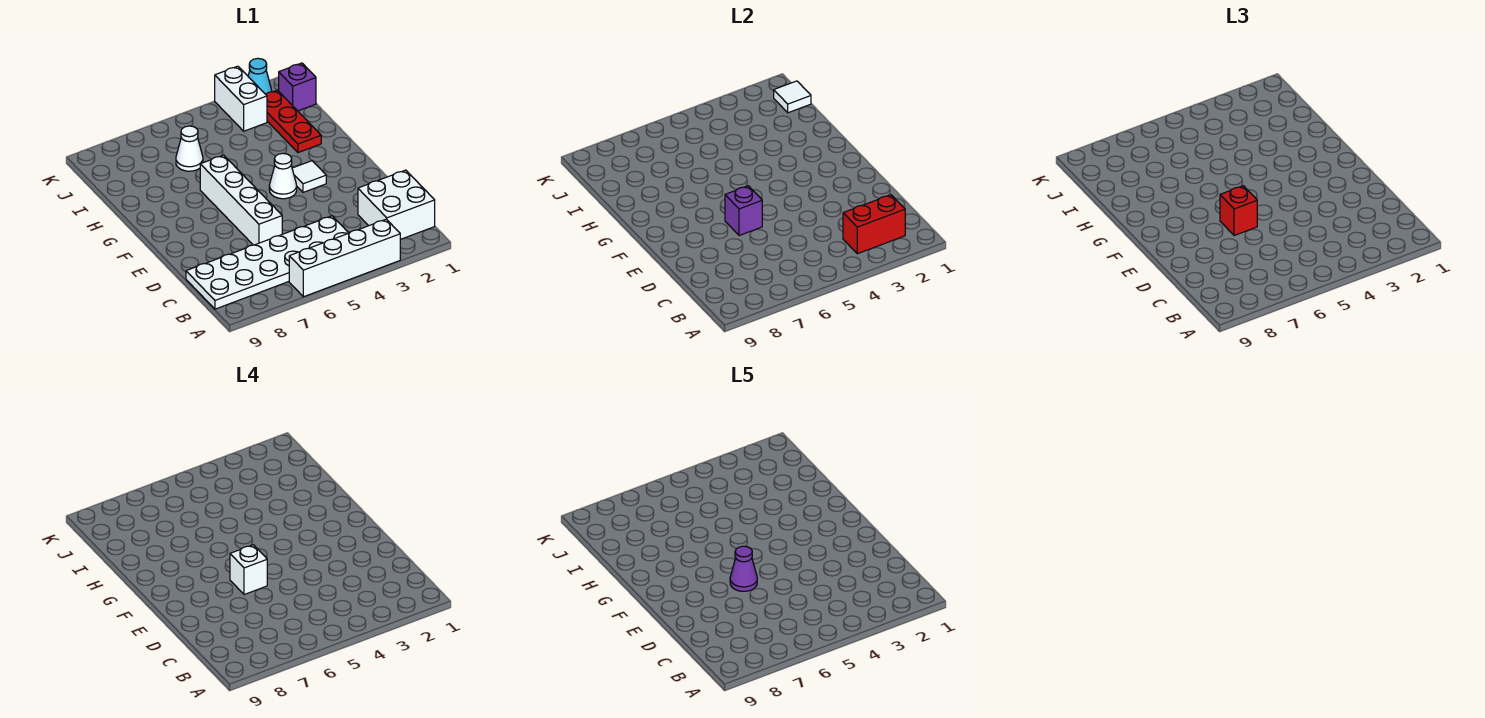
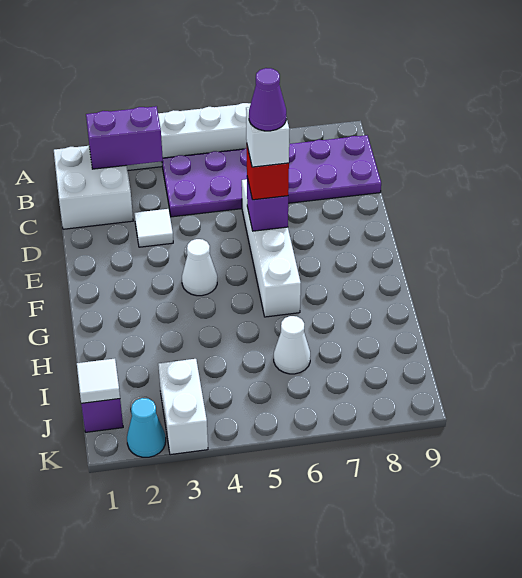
red brick B2:B3 level 2 -> purple brick B2:B3 level 2
white plate B4:C9 level 1 -> purple plate B4:C9 level 1
white tile F3 level 1 -> white tile D3 level 1
red plate H2:J2 level 1 -> none

